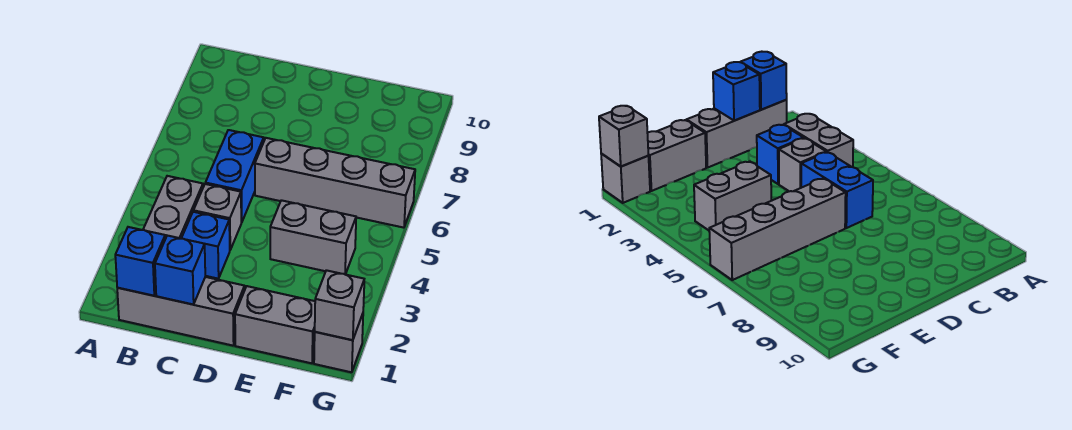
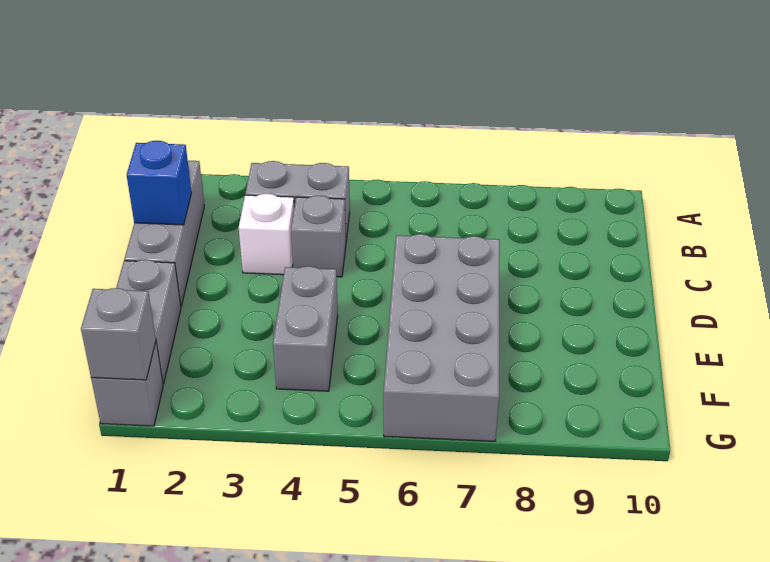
blue brick B1 level 2 -> none
blue brick C3 level 1 -> white brick C3 level 1
blue brick C5:C6 level 1 -> none
grey brick D6:G6 level 1 -> grey brick D6:G7 level 1

